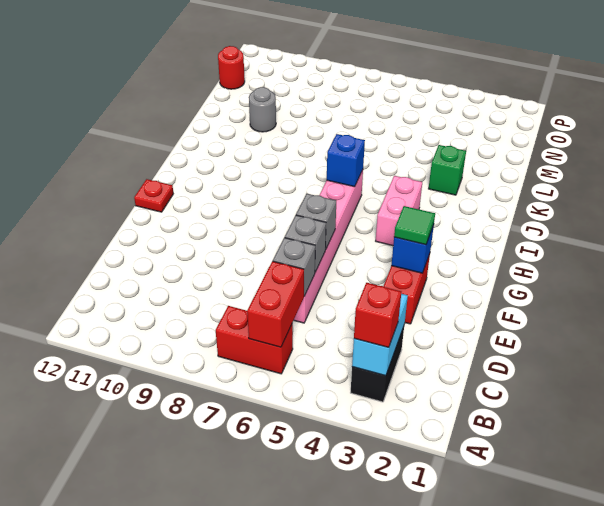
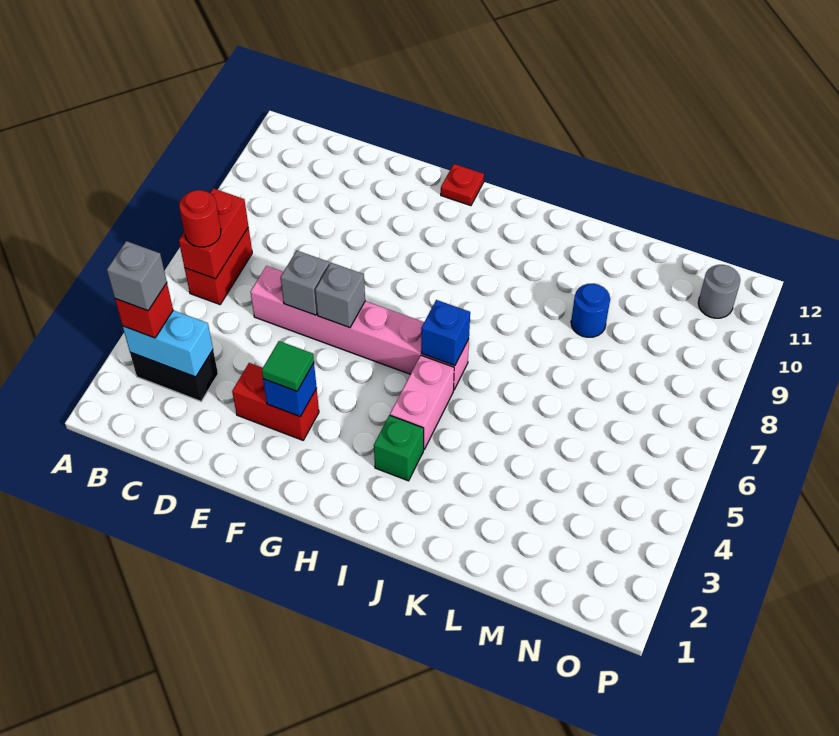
red brick B6:C6 level 2 -> red brick B6:B7 level 2
grey brick D6 level 2 -> grey brick B3 level 4
pink brick H4:I4 level 1 -> pink brick I4:I5 level 1
green brick K3 level 1 -> green brick I3 level 1
none -> blue round brick L9 level 1
grey round brick L10 level 1 -> grey round brick O11 level 1
red round brick N12 level 1 -> red round brick B6 level 3

